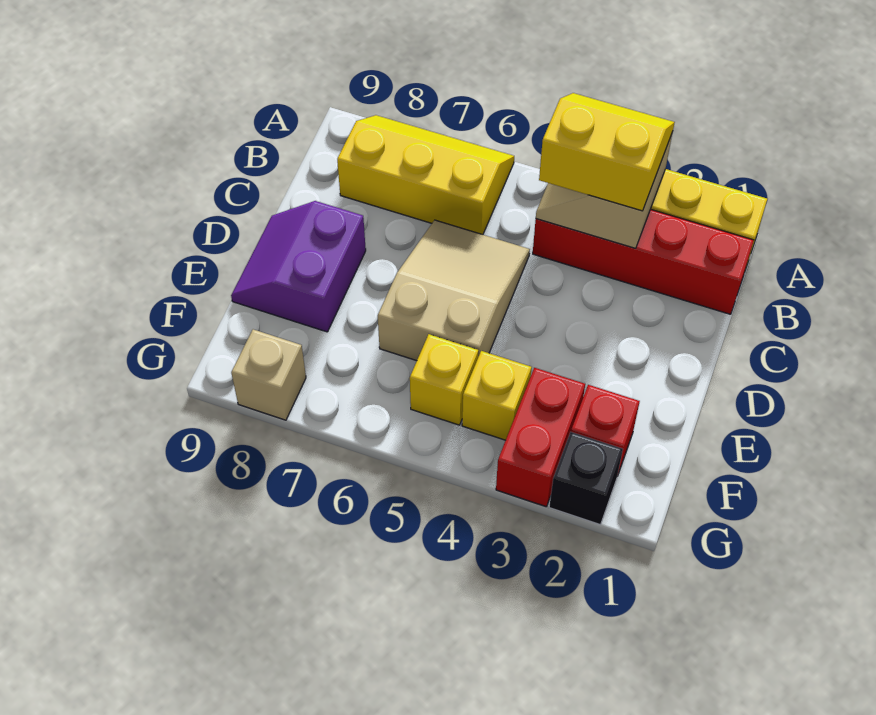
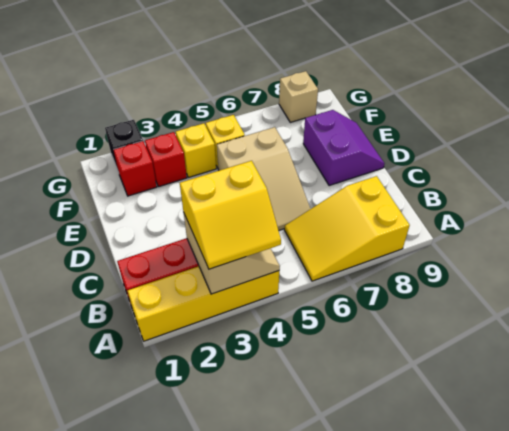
yellow slope A6:B8 level 1 top B -> yellow slope A6:B8 level 1 top 8
red brick F3:G3 level 1 -> red brick F3 level 1

